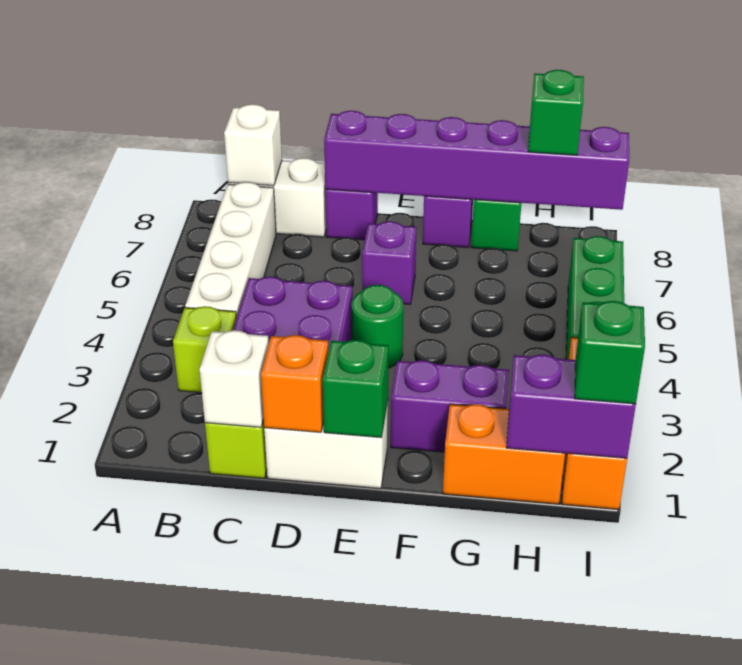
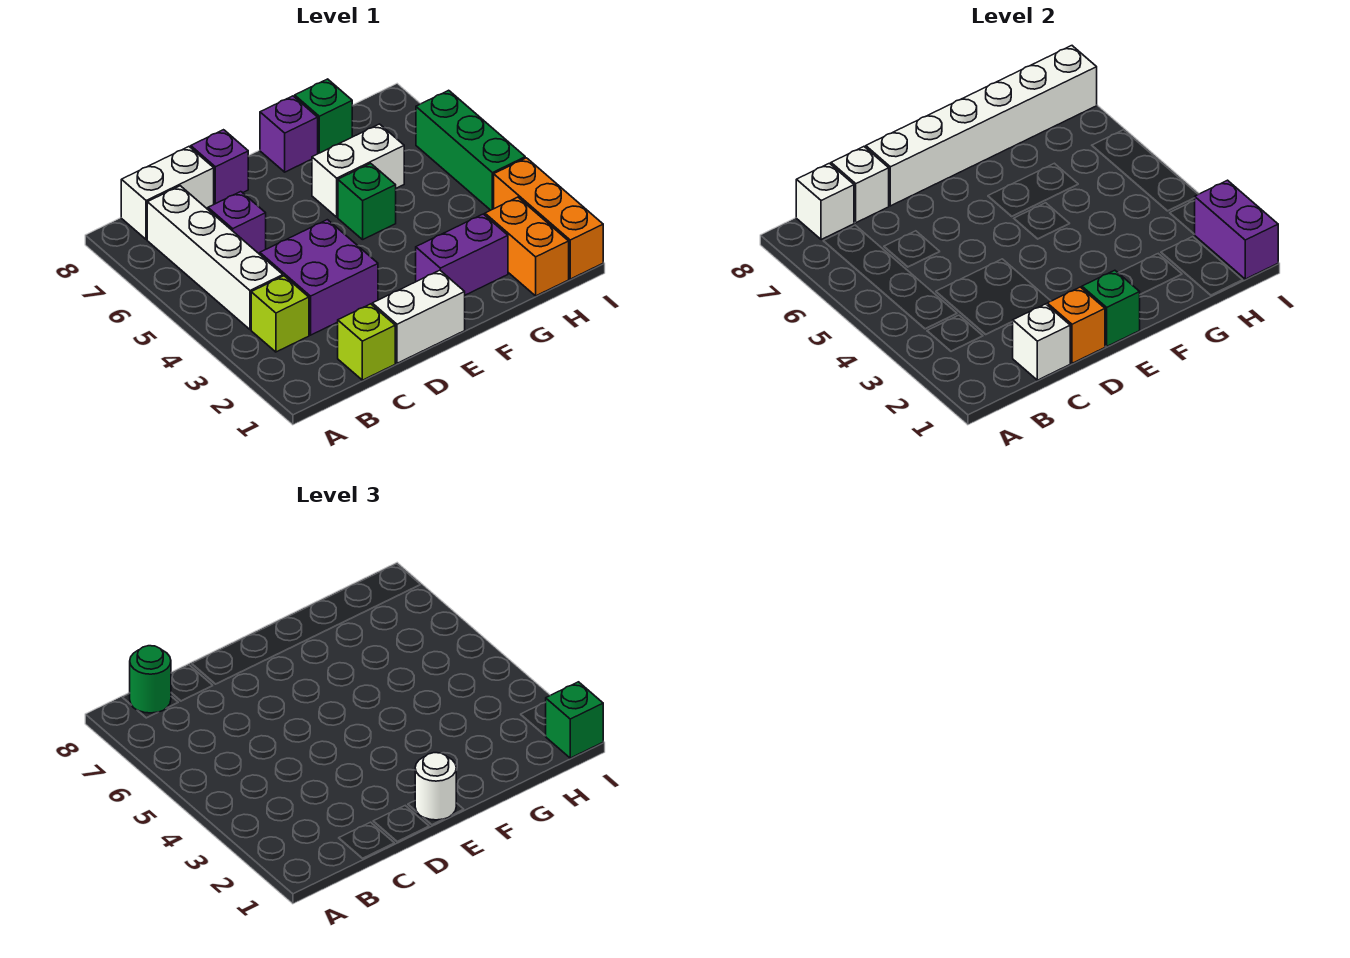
none -> white brick C8 level 2
purple brick D8:I8 level 2 -> white brick D8:I8 level 2
none -> white round brick E1 level 3
green round brick E4 level 1 -> green round brick B8 level 3
purple brick E6 level 1 -> purple brick C6 level 1
none -> white brick F6:G6 level 1
orange brick G1:H1 level 1 -> orange brick H1:H2 level 1
purple brick H1:I1 level 2 -> purple brick I1:I2 level 2
green brick H8 level 3 -> green brick F5 level 1

